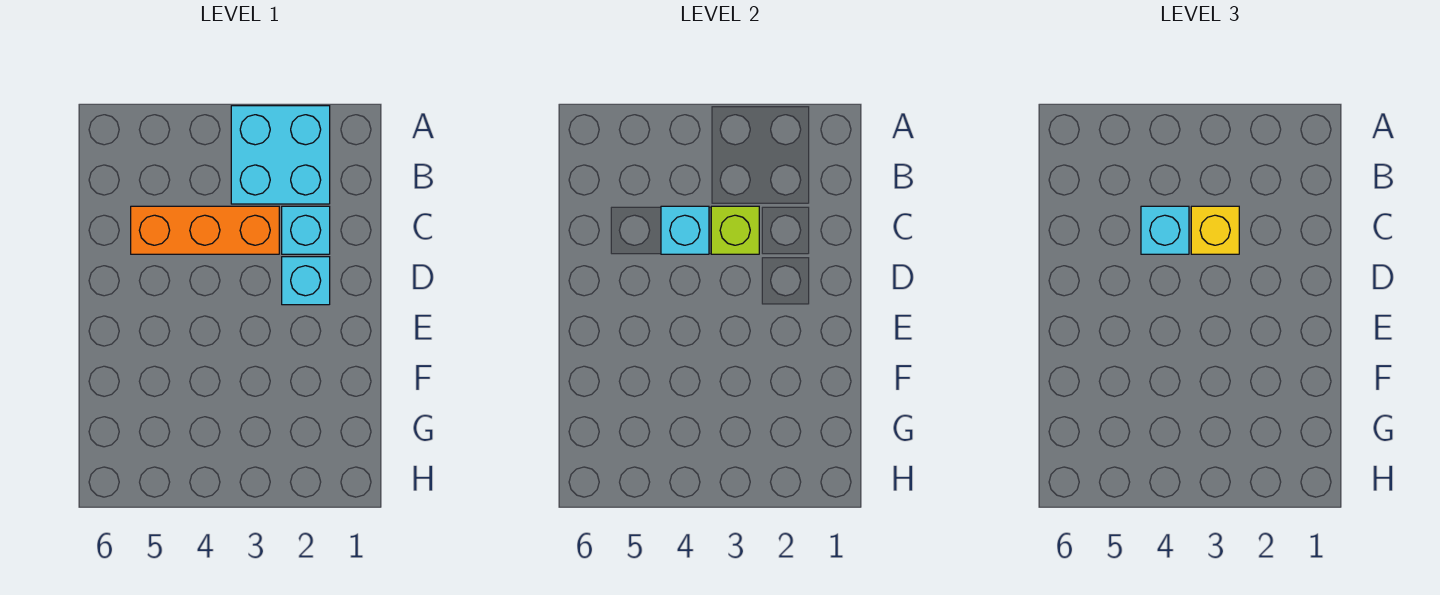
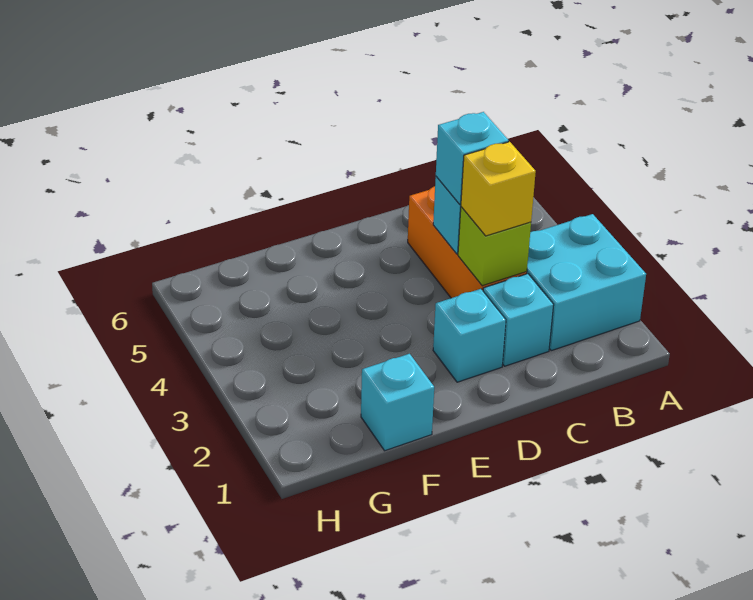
none -> cyan brick F1 level 1

